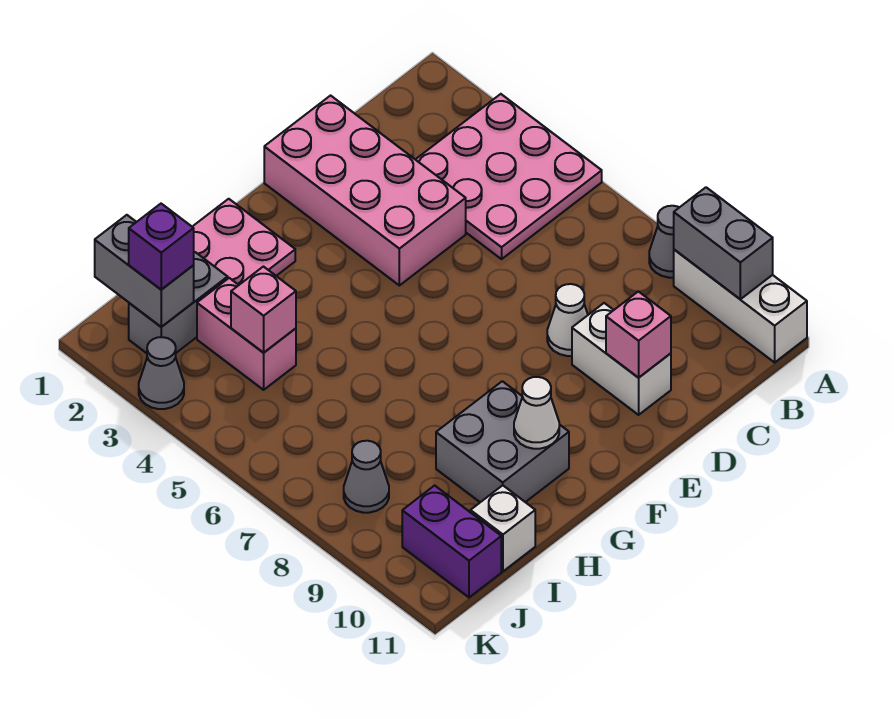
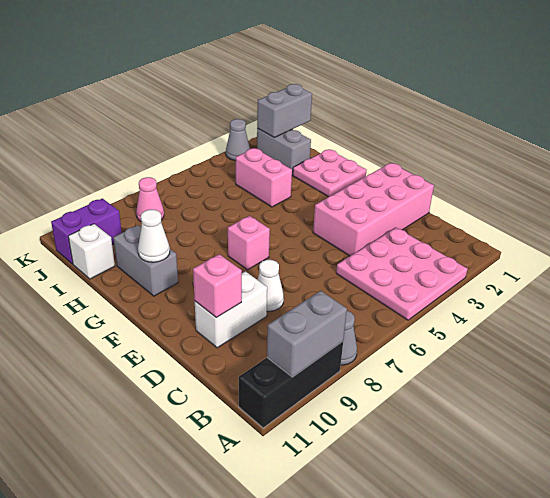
white brick A9:A11 level 1 -> black brick A9:A11 level 1
grey brick G9:H10 level 1 -> grey brick G10:H10 level 1
pink brick I3:I4 level 1 -> pink brick H4:I4 level 1
pink brick I4 level 2 -> pink brick F7 level 1
purple brick J2 level 3 -> none
grey cone J8 level 1 -> pink cone J8 level 1

